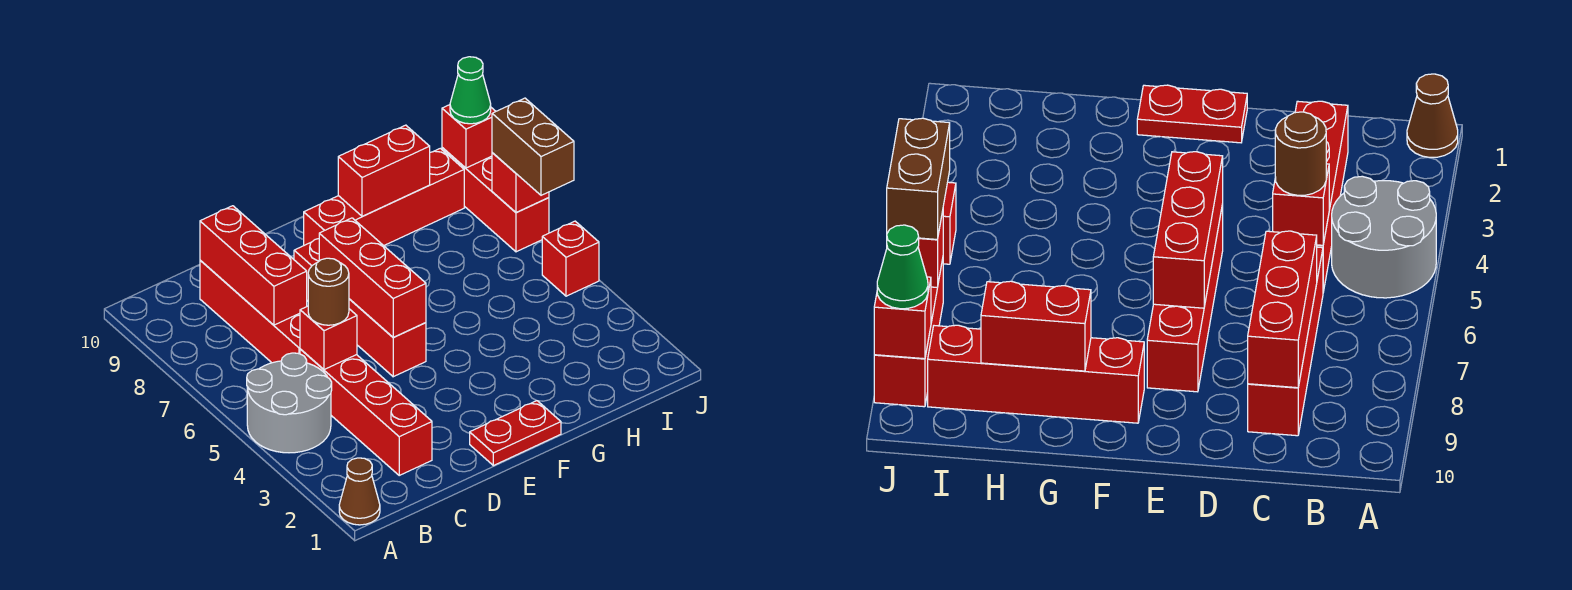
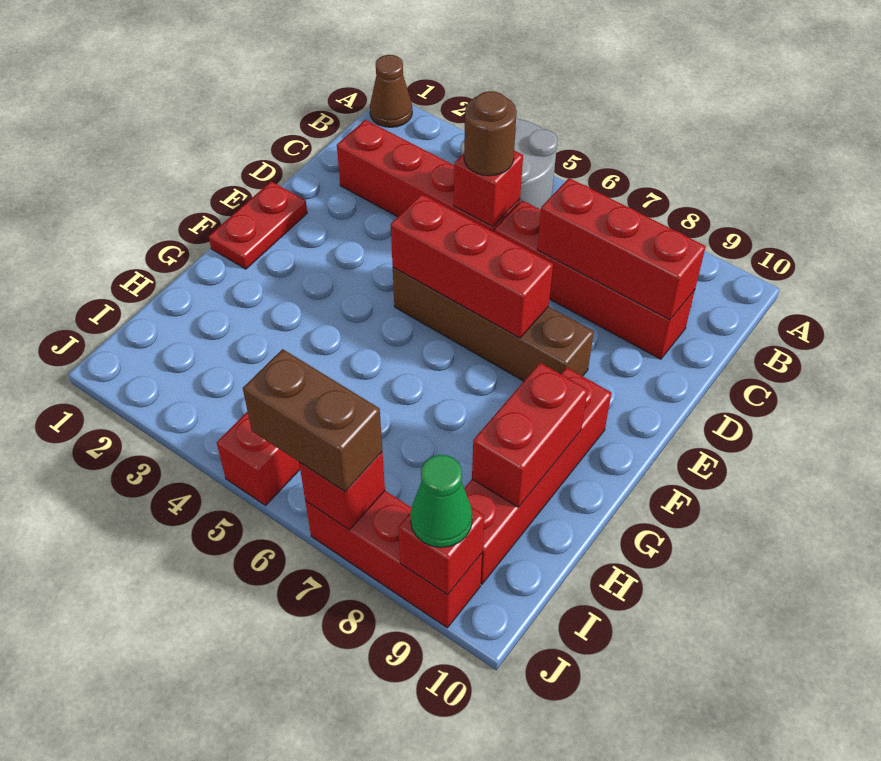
red brick E5:E8 level 1 -> brown brick E5:E8 level 1

